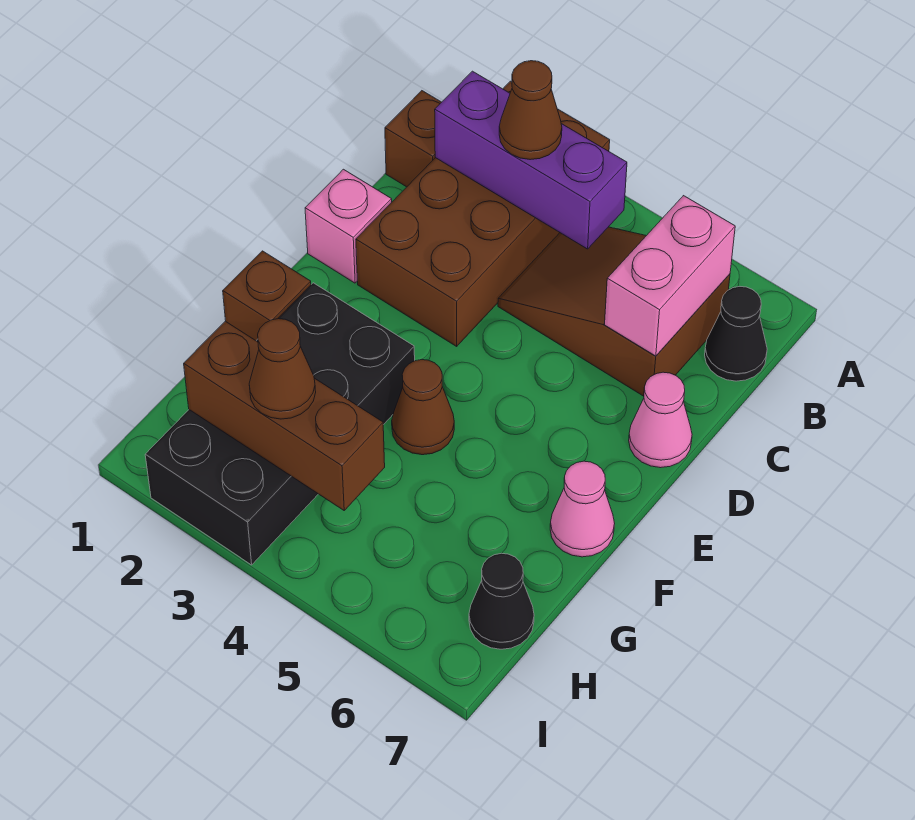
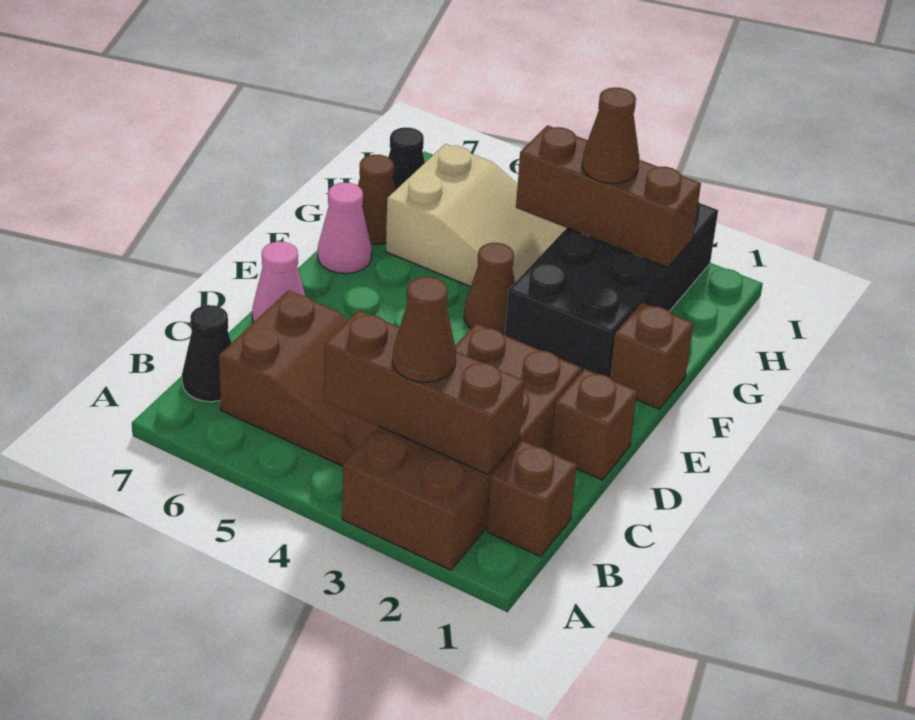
purple brick B2:B4 level 2 -> brown brick B2:B4 level 2
pink brick B6:C6 level 2 -> none
pink brick D1 level 1 -> brown brick D1 level 1
none -> tan slope G4:H6 level 1 top 6
none -> brown cone G7 level 1

